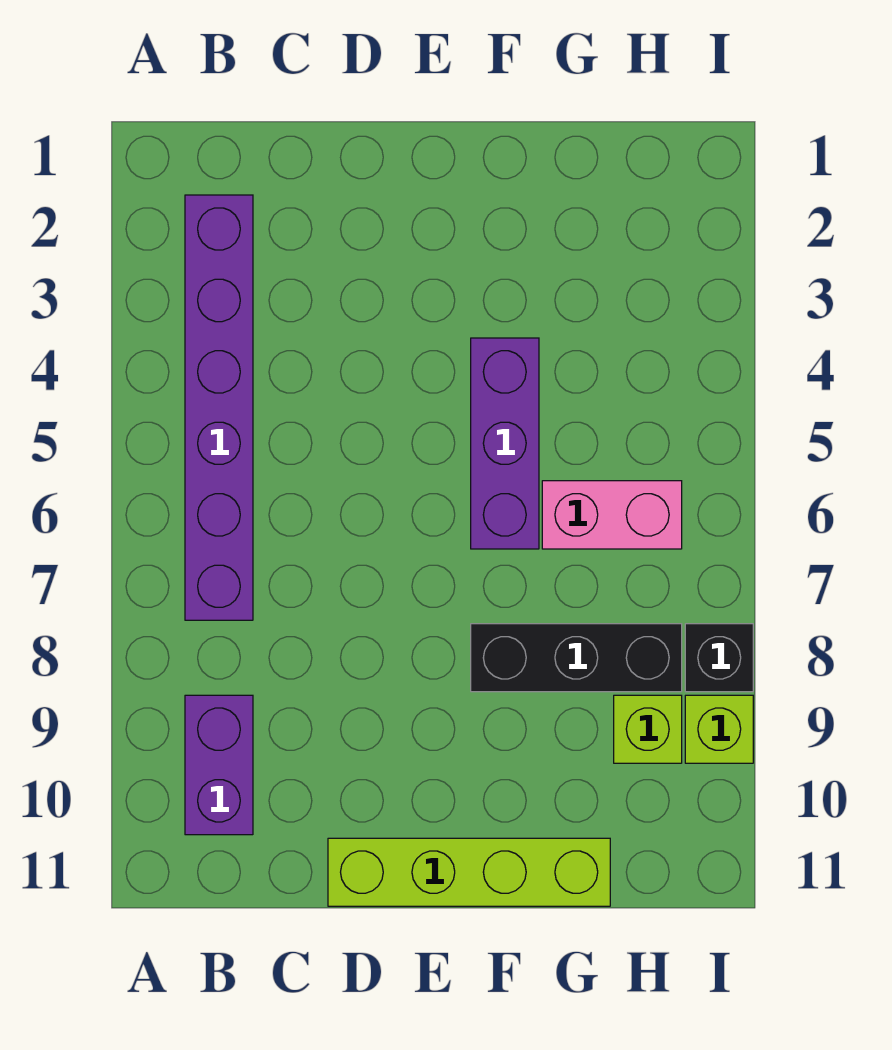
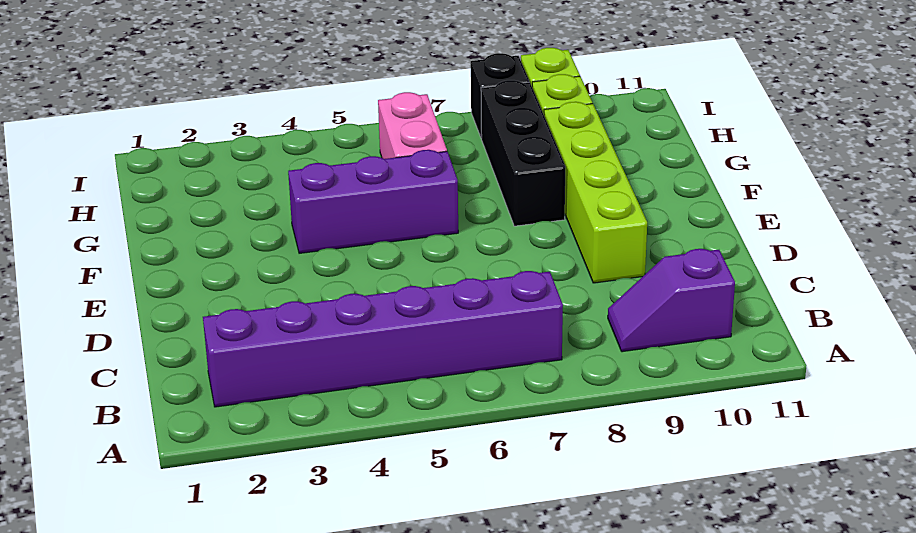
purple brick B9:B10 level 1 -> purple slope B9:B10 level 1 top 10
lime brick D11:G11 level 1 -> lime brick D9:G9 level 1

